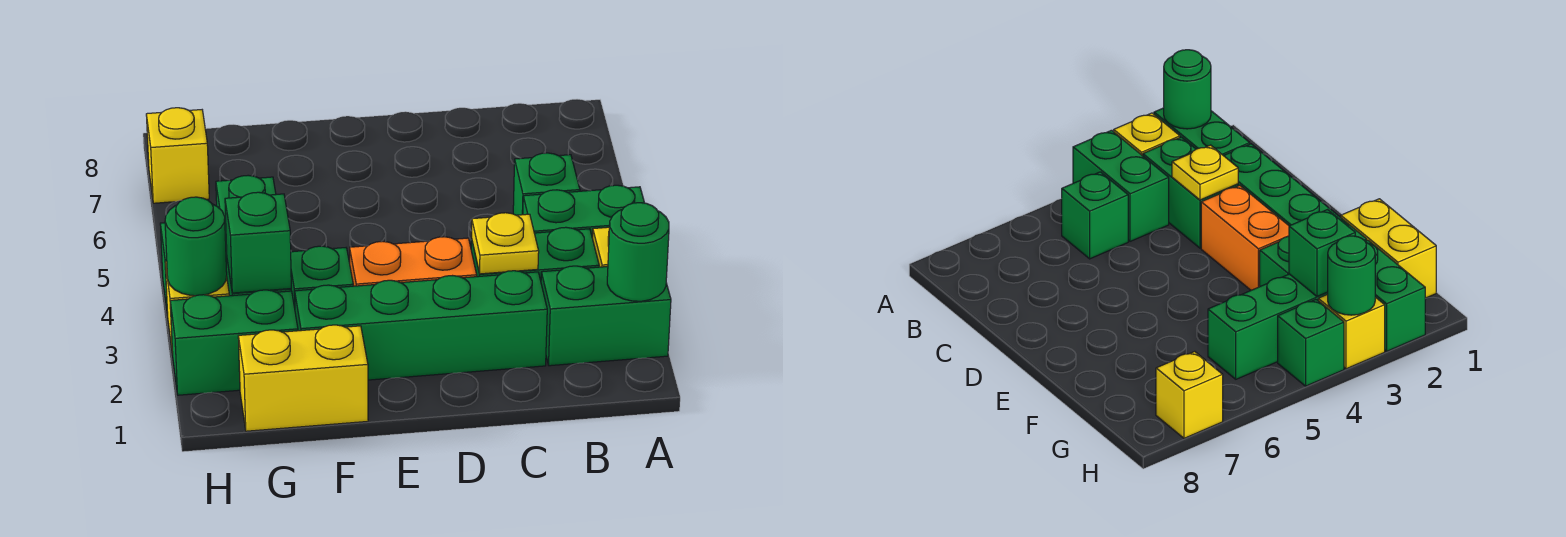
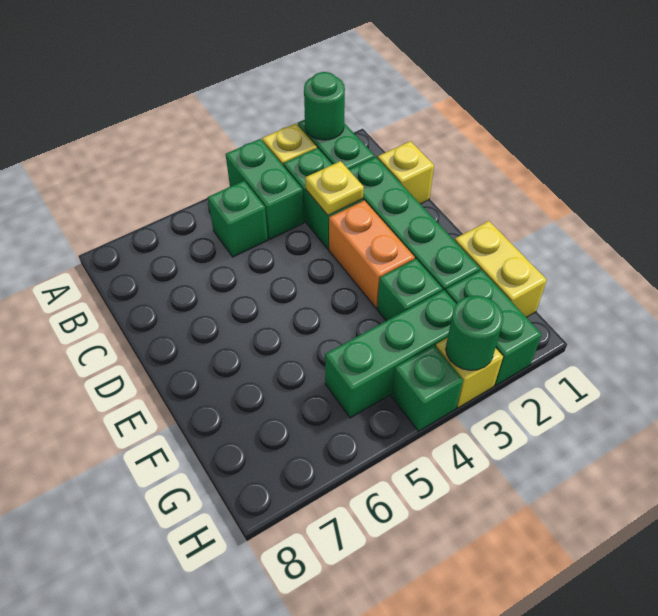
green brick G3 level 2 -> none
yellow brick H7 level 1 -> yellow brick C1 level 1

